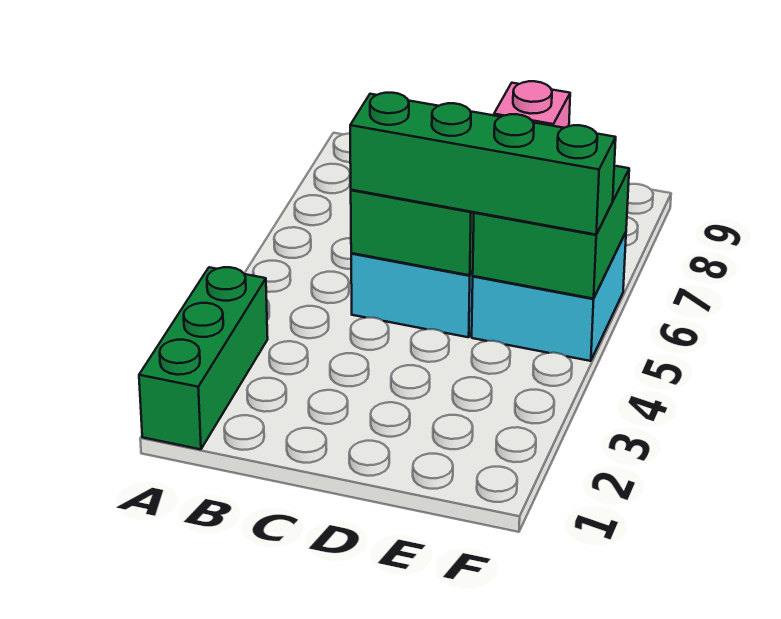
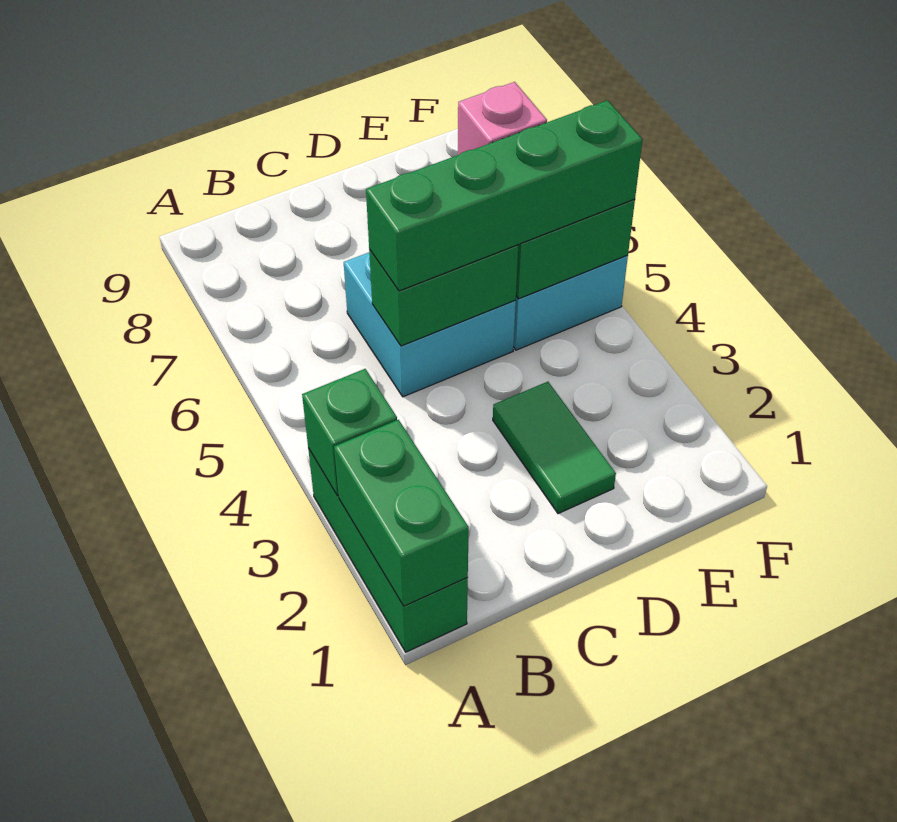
none -> green brick A1:A2 level 2
none -> green brick A3 level 2
none -> green tile D2:D3 level 1

